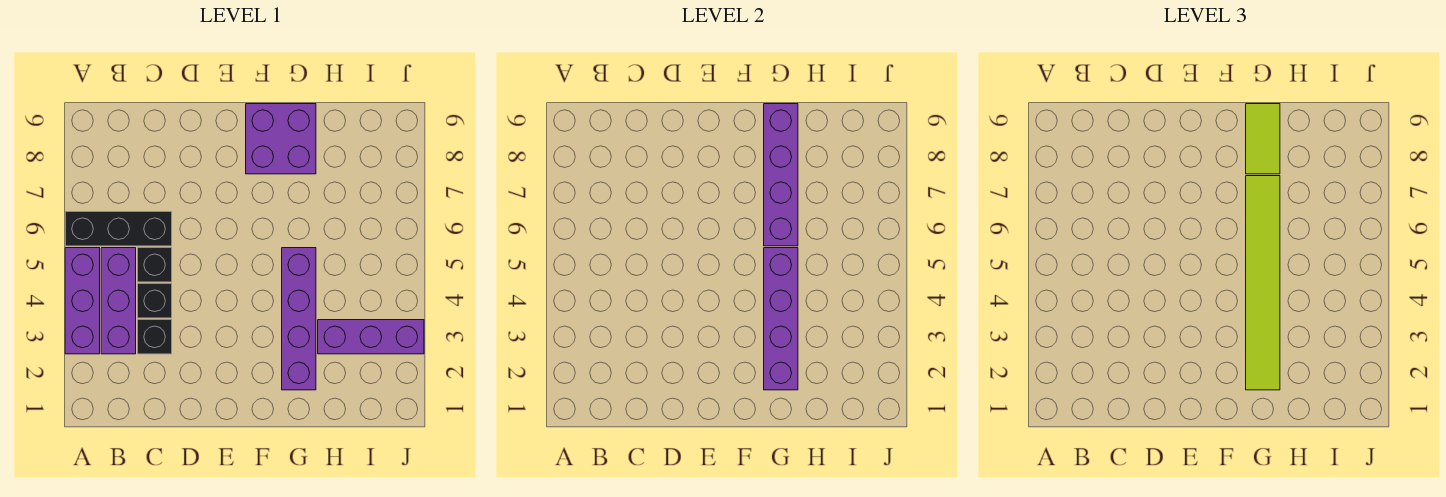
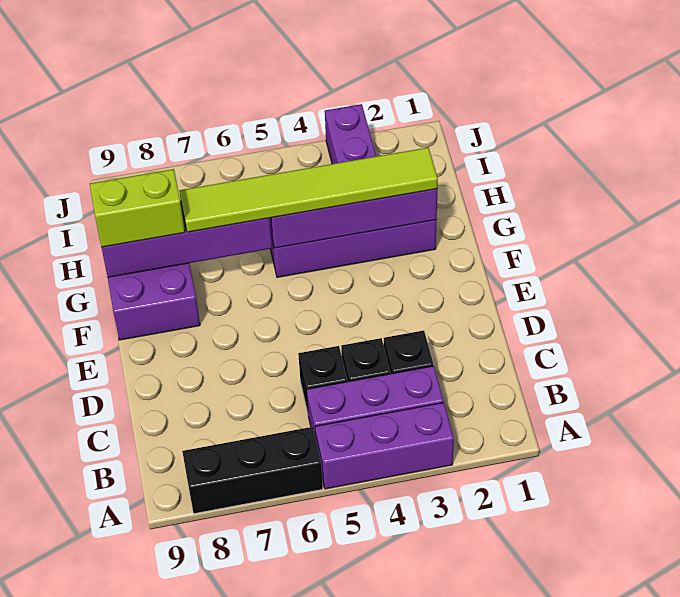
black brick A6:C6 level 1 -> black brick A6:A8 level 1
lime tile G8:G9 level 3 -> lime brick G8:G9 level 3

